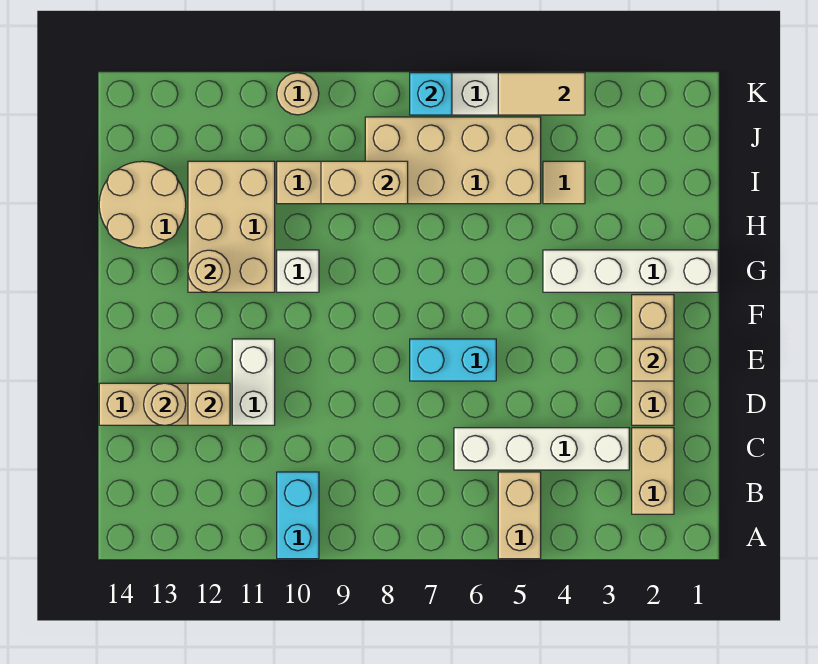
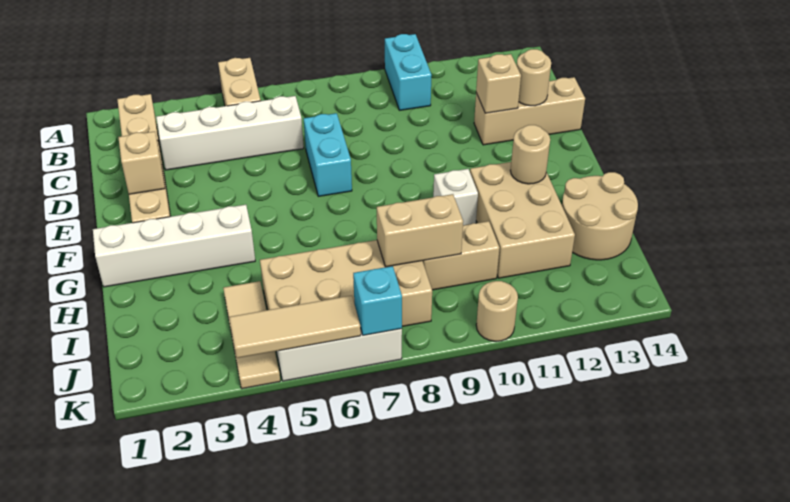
white brick D11:E11 level 1 -> none
cyan brick E6:E7 level 1 -> cyan brick D7:E7 level 1
tan tile I4 level 1 -> tan tile I4:K4 level 1
tan tile K4:K5 level 2 -> tan tile K4:K6 level 2

